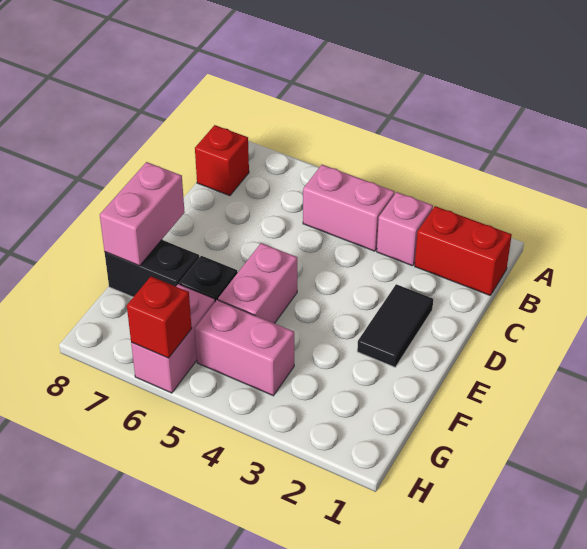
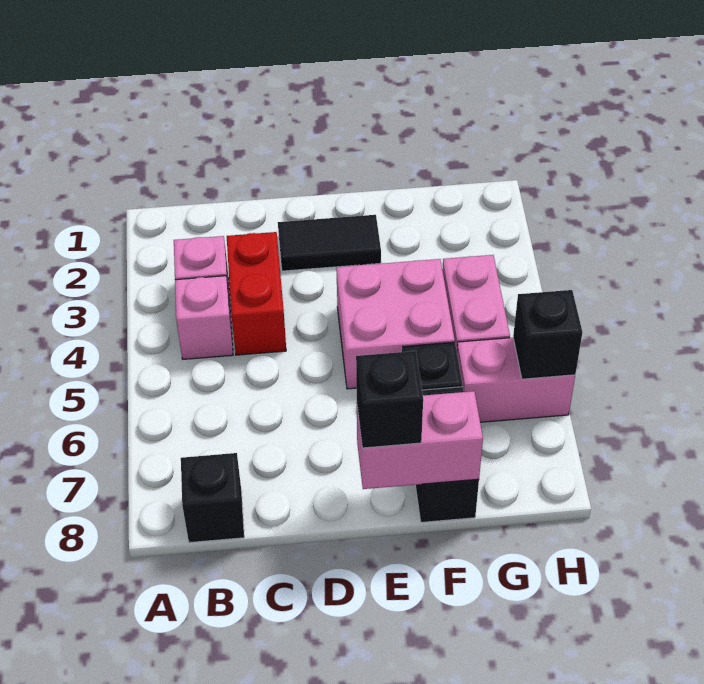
red brick B1:B2 level 1 -> red brick C3:C4 level 1
pink brick B4:B5 level 1 -> pink brick B4 level 1
red brick B8 level 1 -> black brick B8 level 1
pink brick E5:F5 level 1 -> pink brick E4:F5 level 1
none -> black brick E8 level 3
red brick H6 level 2 -> black brick H6 level 2

